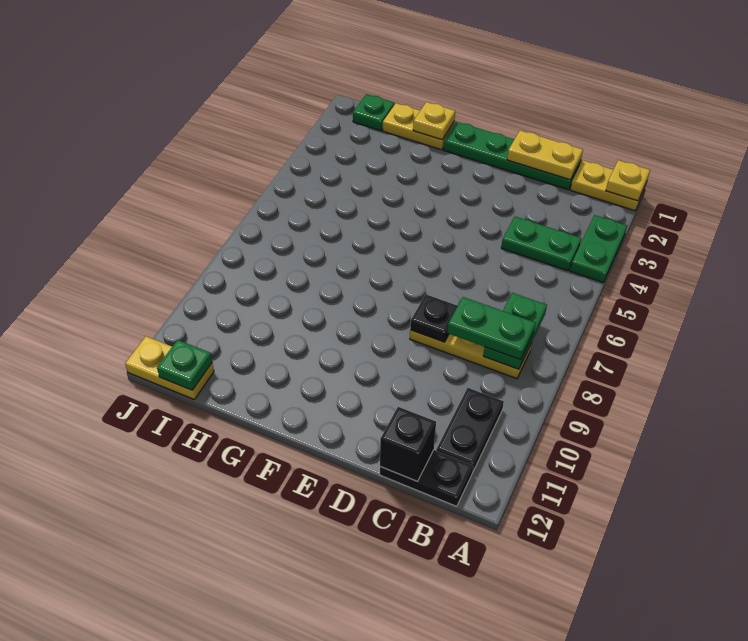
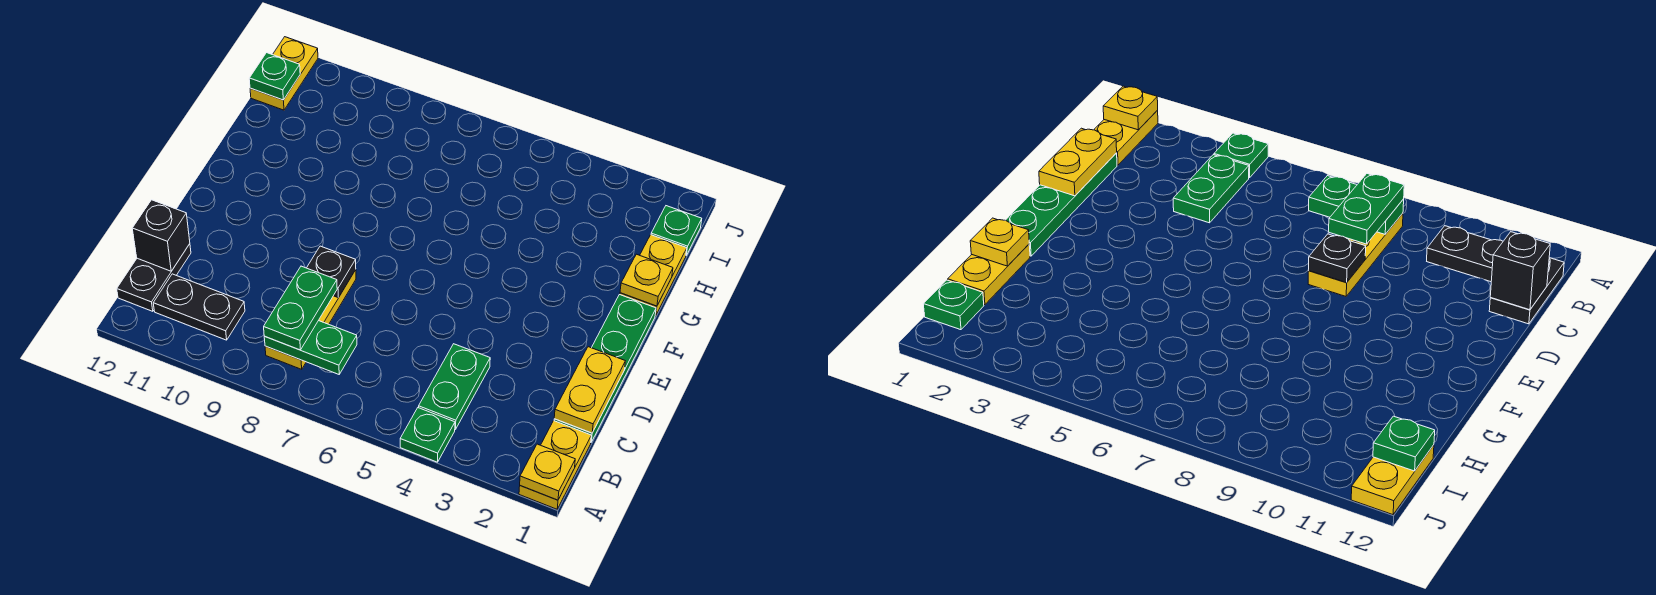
green plate A3:A4 level 1 -> green plate A4 level 1

